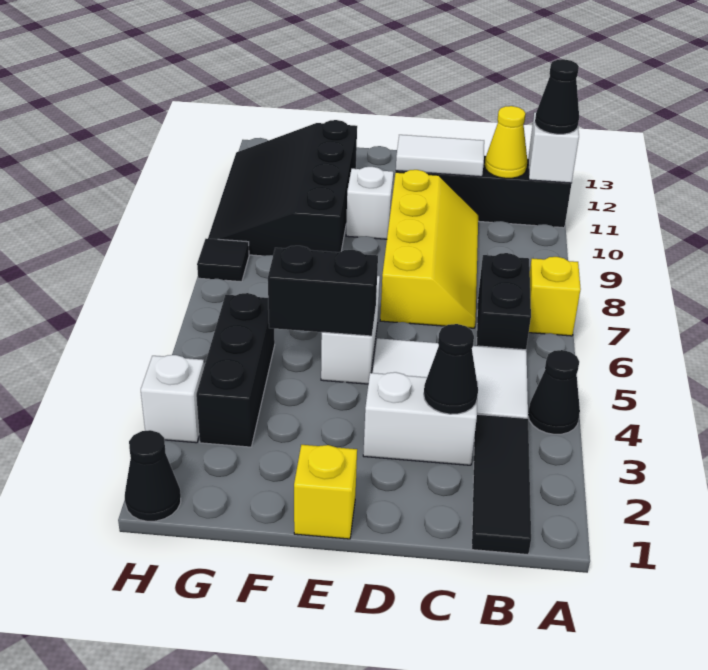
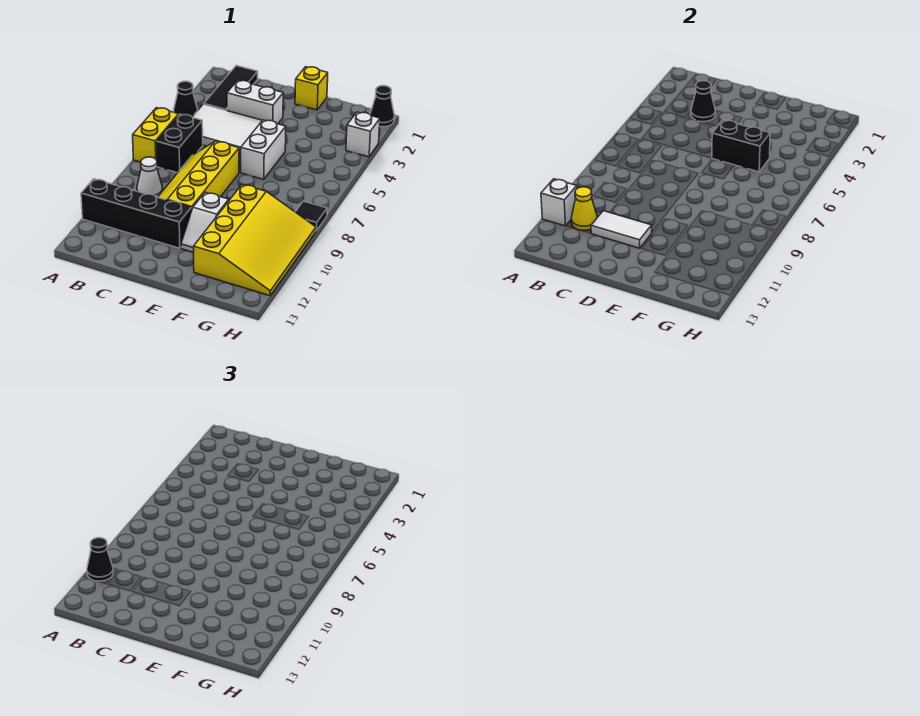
yellow brick A7 level 1 -> yellow brick A6:A7 level 1
none -> white cone B9 level 1
black slope F9:H12 level 1 top F -> yellow slope F9:H12 level 1 top F
black brick G3:G5 level 1 -> none

